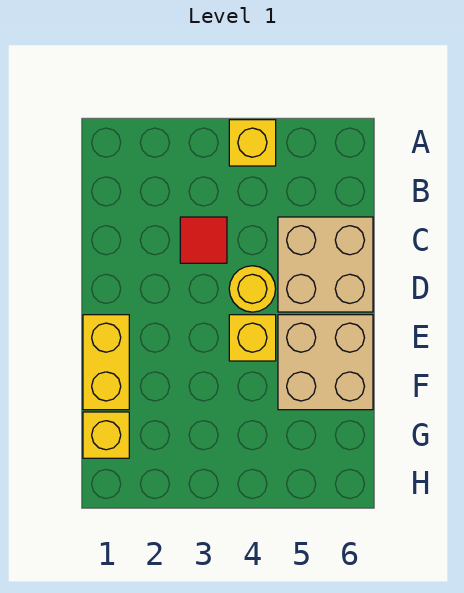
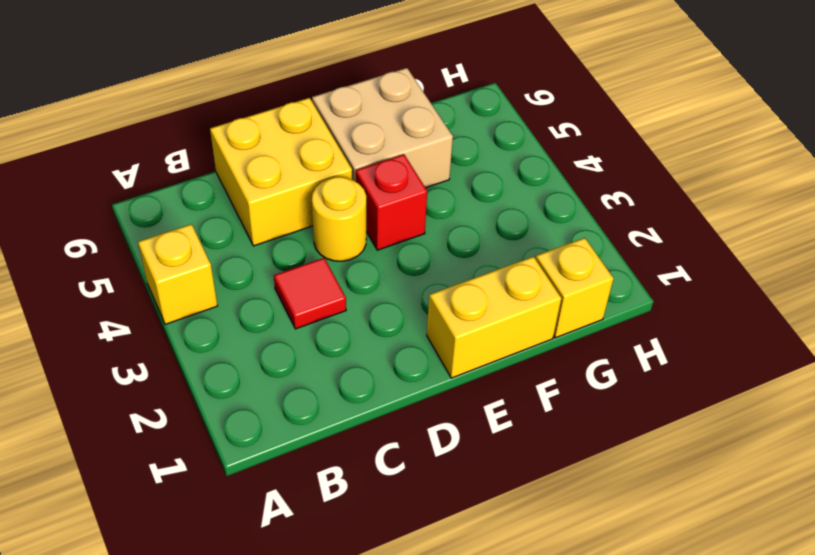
tan brick C5:D6 level 1 -> yellow brick C5:D6 level 1
yellow brick E4 level 1 -> red brick E4 level 1

